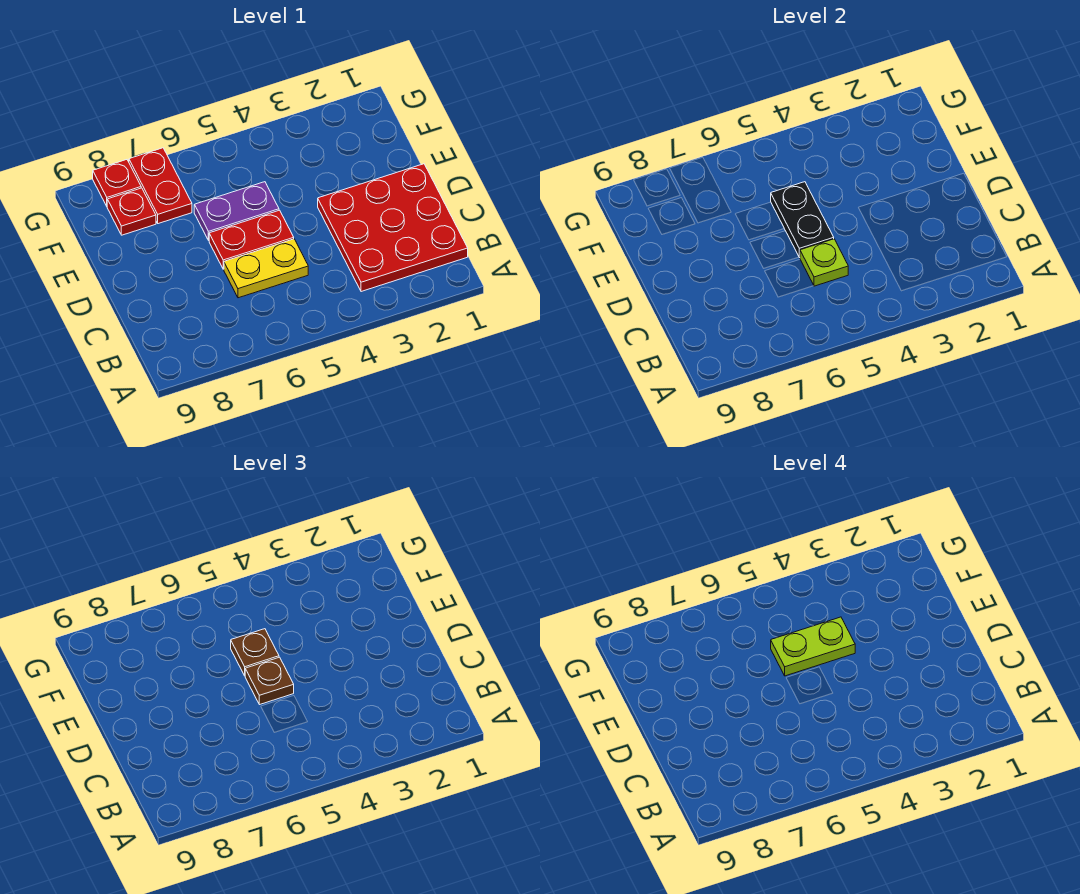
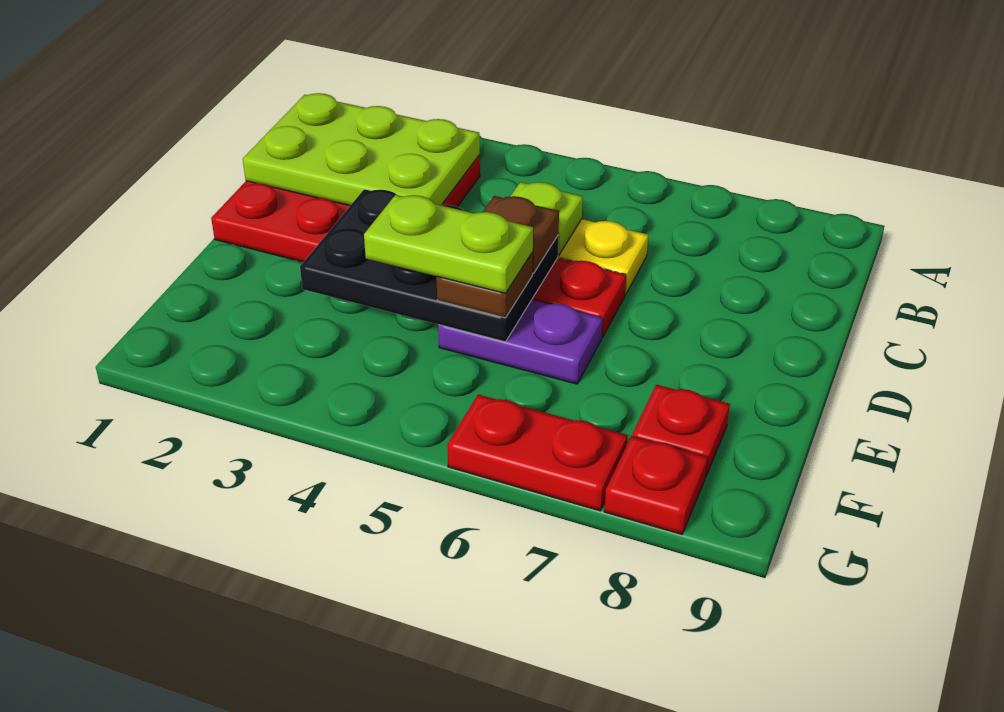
none -> lime plate B1:C3 level 2
black plate D5:E5 level 2 -> black plate D3:E5 level 2
red plate F7:G7 level 1 -> red plate G6:G7 level 1

